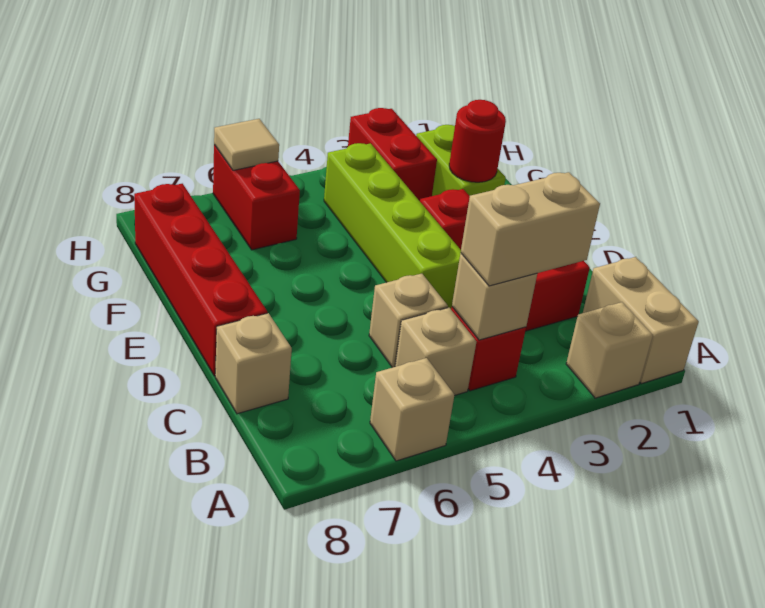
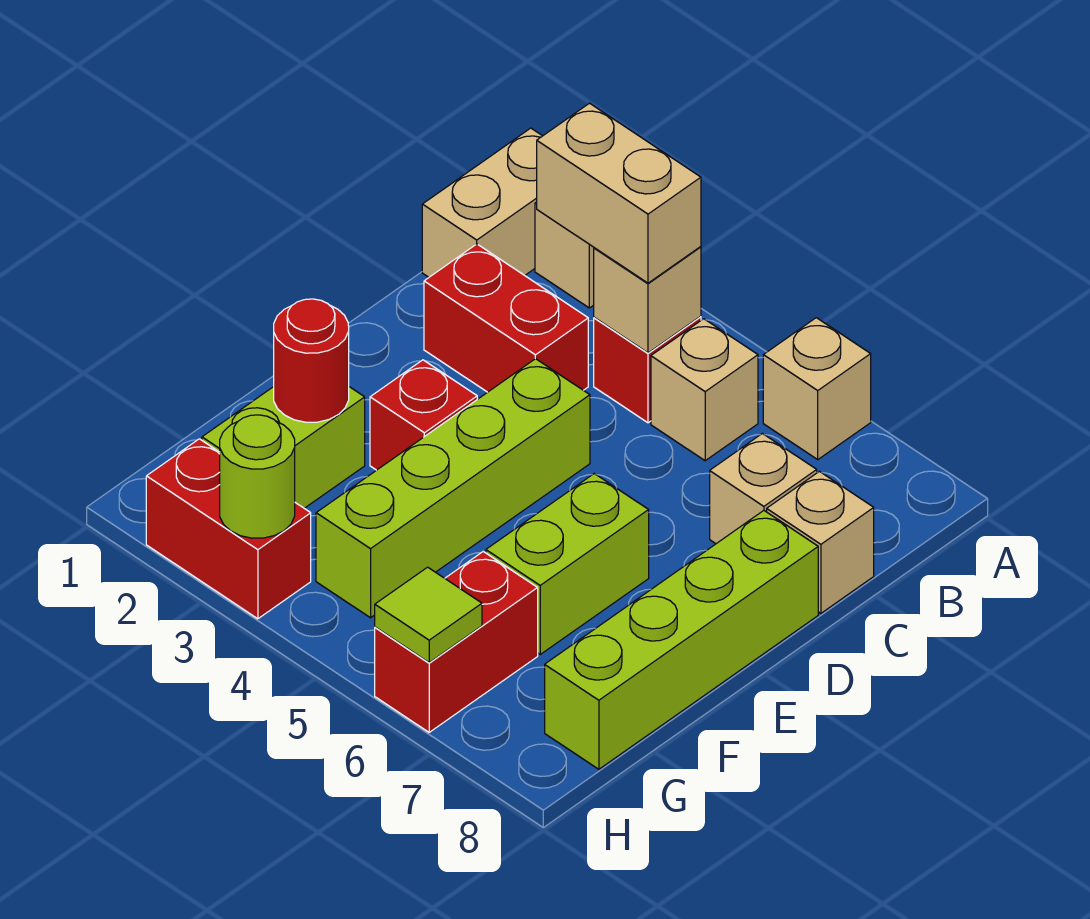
tan brick C5 level 1 -> tan brick C7 level 1
red brick D8:G8 level 1 -> lime brick D8:G8 level 1
none -> lime brick E6:F6 level 1
red brick G3:H3 level 1 -> red brick H2:H3 level 1
none -> lime round brick H3 level 2
tan tile H6 level 2 -> lime tile H6 level 2

